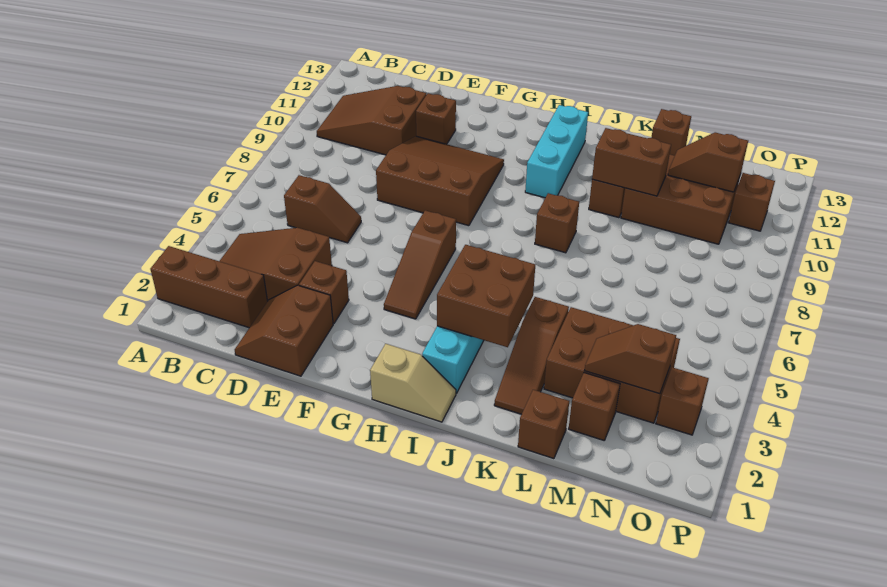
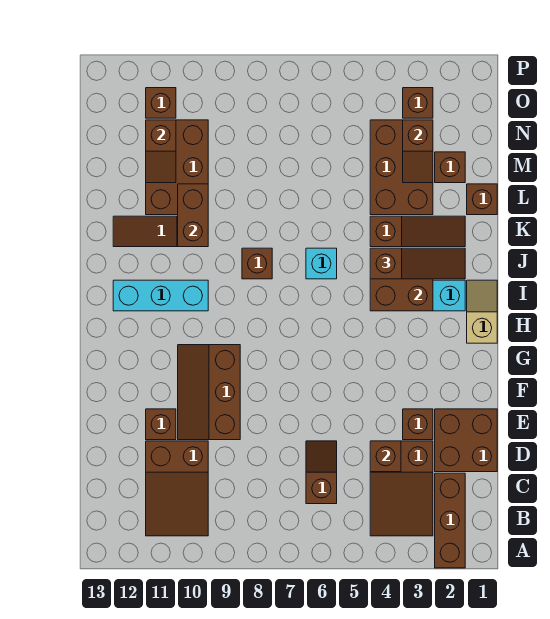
brown slope D1:E2 level 1 top E -> brown brick D1:E2 level 1
brown slope E8:G10 level 1 top 8 -> brown slope E9:G10 level 1 top 9
brown slope G4:G6 level 1 top 6 -> brown slope J2:J4 level 3 top 4
none -> cyan brick J6 level 1
brown brick L13 level 1 -> brown brick D4 level 2

